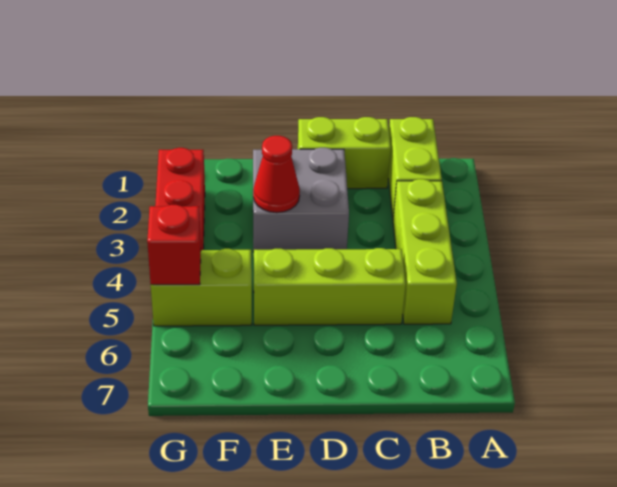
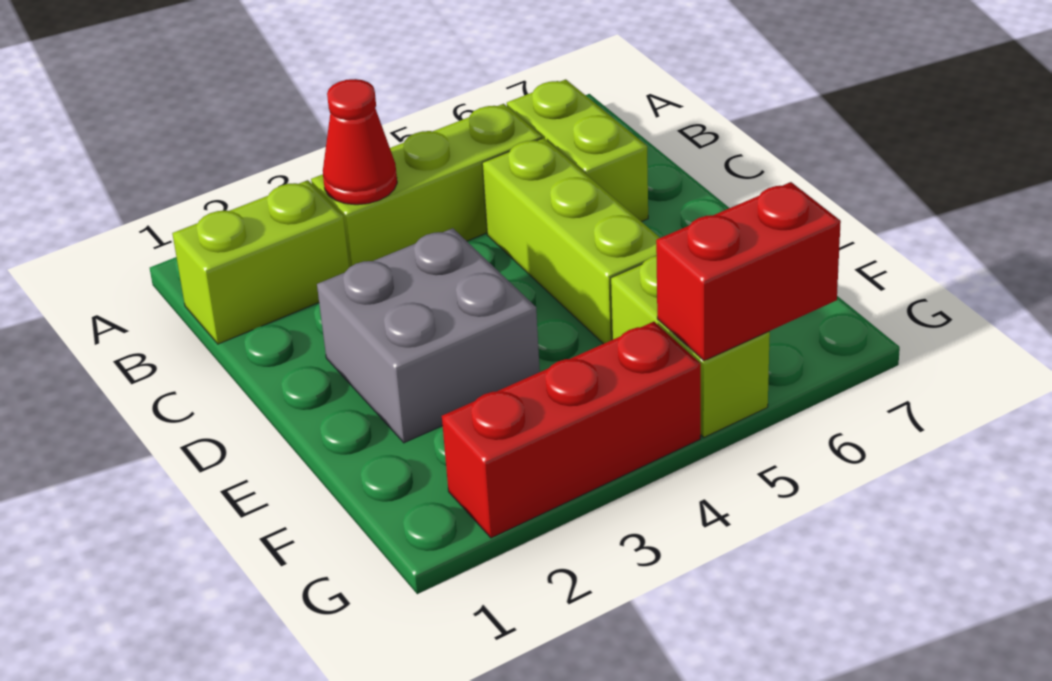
lime brick C1:D1 level 1 -> lime brick B6:C6 level 1
red cone E3 level 2 -> red cone B3 level 2
red brick G5 level 2 -> red brick G5:G6 level 2

